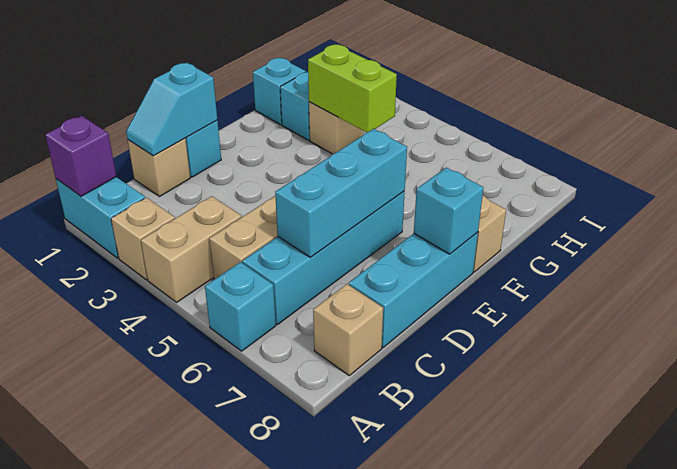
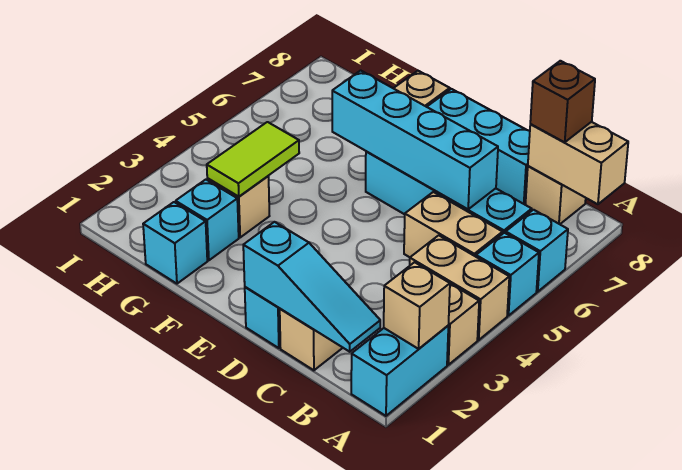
purple brick A1 level 2 -> none
none -> tan brick A2 level 2
none -> tan brick A8:B8 level 2
none -> brown brick B8 level 3
cyan slope C1:D1 level 2 top D -> cyan slope B1:D1 level 2 top D
cyan brick C6:E6 level 2 -> cyan brick C6:F6 level 2
cyan brick E8 level 2 -> cyan brick A5 level 1
lime brick G3:G4 level 2 -> lime tile G3:G4 level 2

